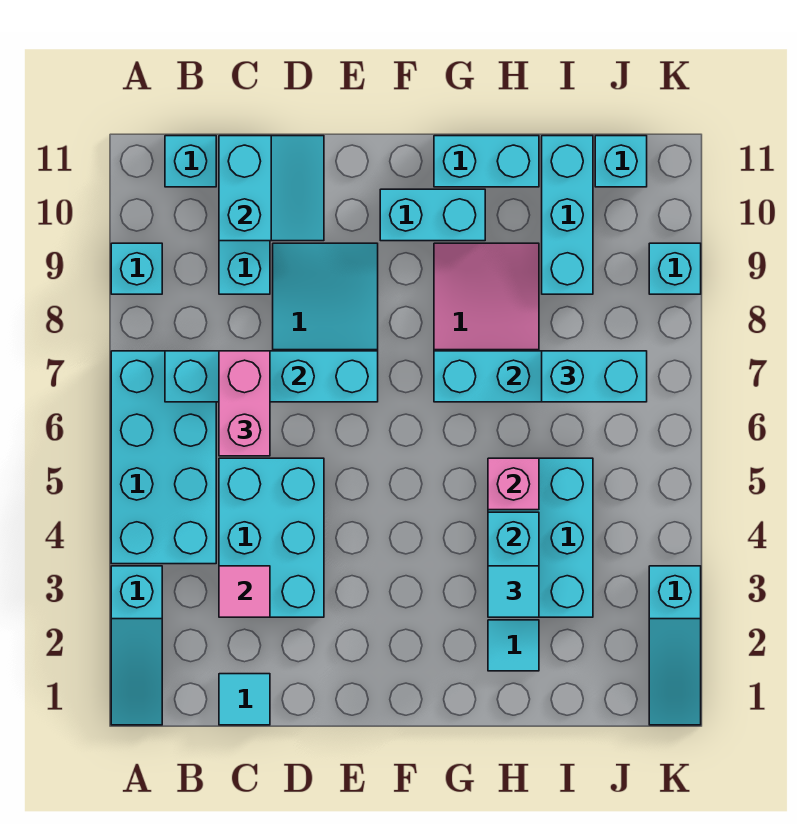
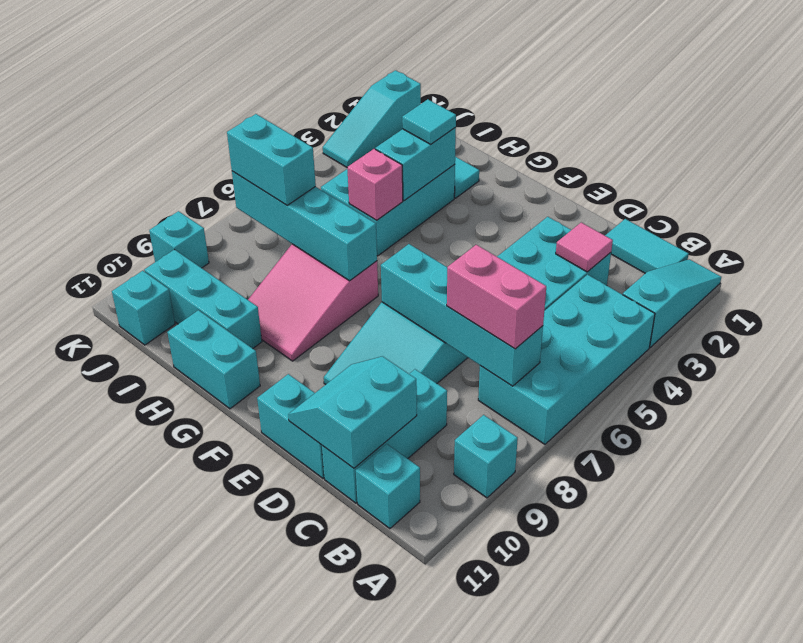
cyan tile C1 level 1 -> cyan tile B1:C1 level 1
pink brick C6:C7 level 3 -> pink brick B7:C7 level 3
cyan brick F10:G10 level 1 -> cyan brick D11:E11 level 1
cyan brick I9:I11 level 1 -> cyan brick H10:J10 level 1
cyan slope K1:K3 level 1 top 3 -> cyan slope K1:K3 level 1 top 1

